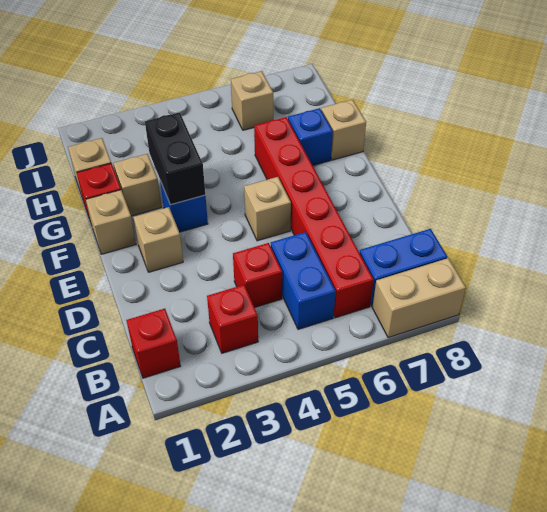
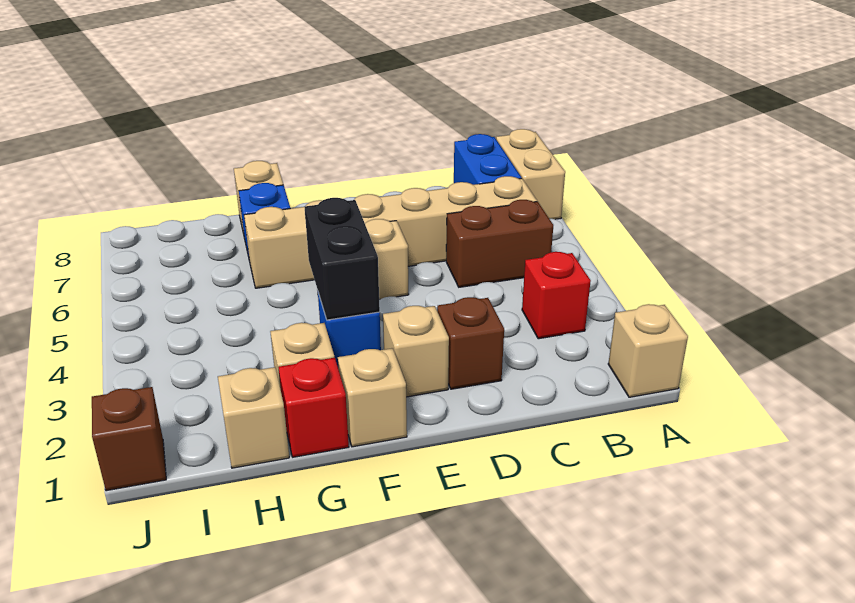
red brick B1 level 1 -> none
blue brick B5:C5 level 1 -> brown brick B5:C5 level 1
red brick B6:G6 level 1 -> tan brick B6:G6 level 1
red brick C4 level 1 -> none
none -> brown brick D2 level 1
black brick F3:G3 level 2 -> black brick F3:F4 level 2
tan brick I6 level 1 -> tan brick A1 level 1
none -> brown brick J1 level 1

